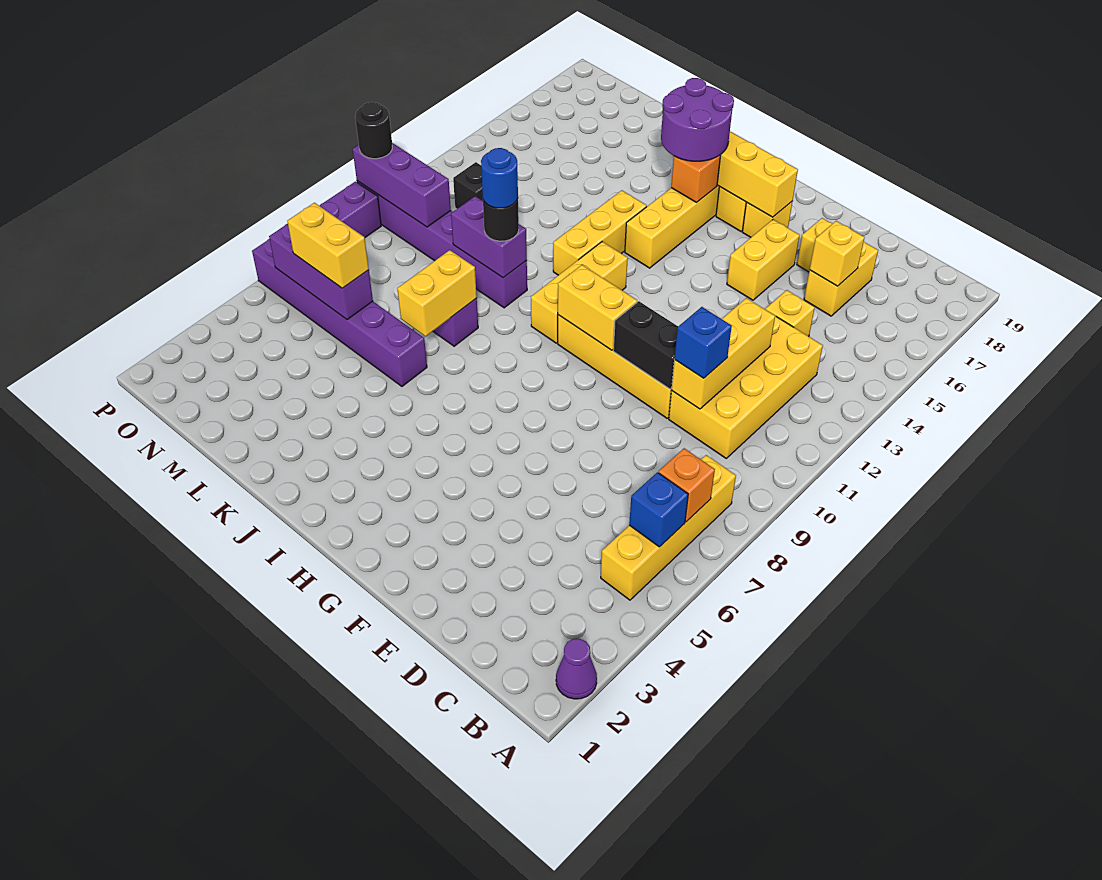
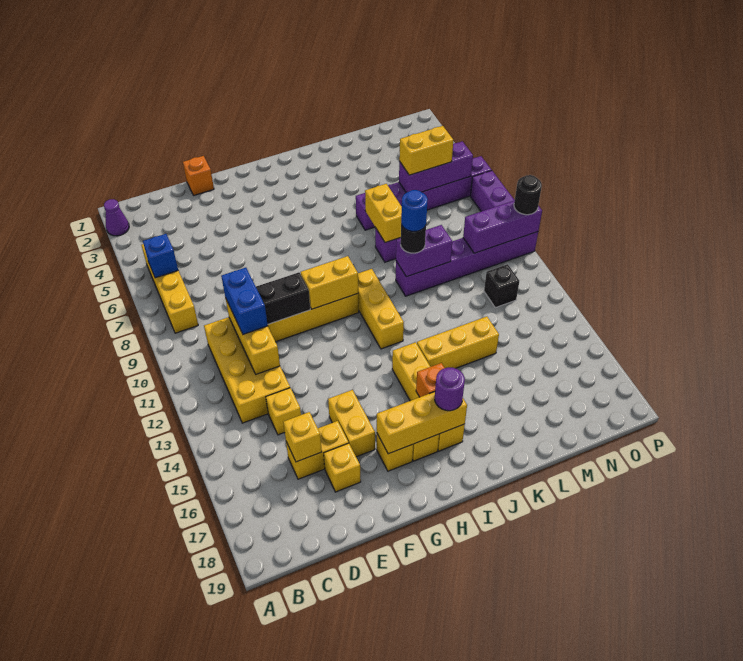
orange brick B7 level 2 -> orange brick E1 level 1
blue brick D10 level 3 -> blue brick D10:D11 level 3
yellow brick D16:D17 level 1 -> yellow brick D16:E16 level 1
purple round brick I16:J17 level 3 -> purple round brick I17 level 3
yellow brick J12:J14 level 1 -> yellow brick J14:L14 level 1

